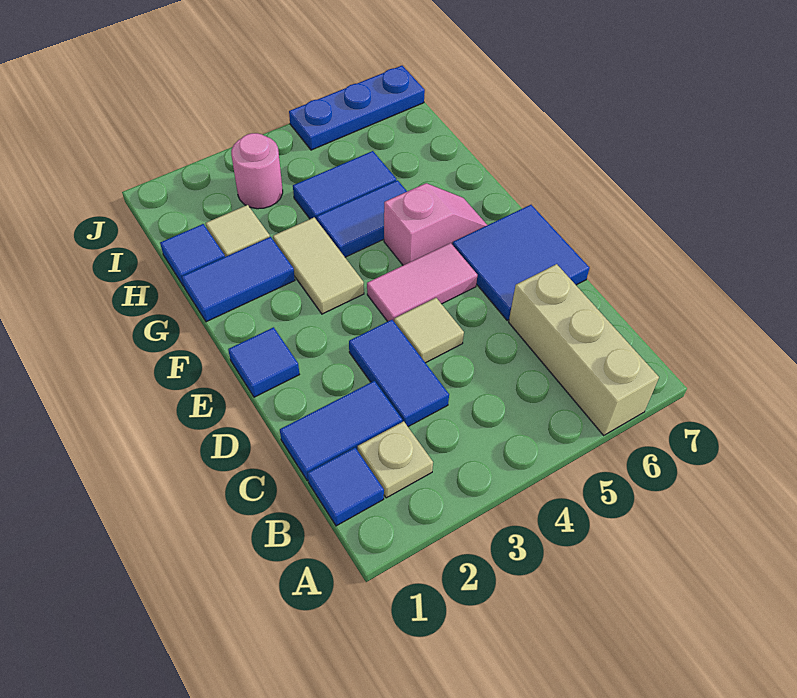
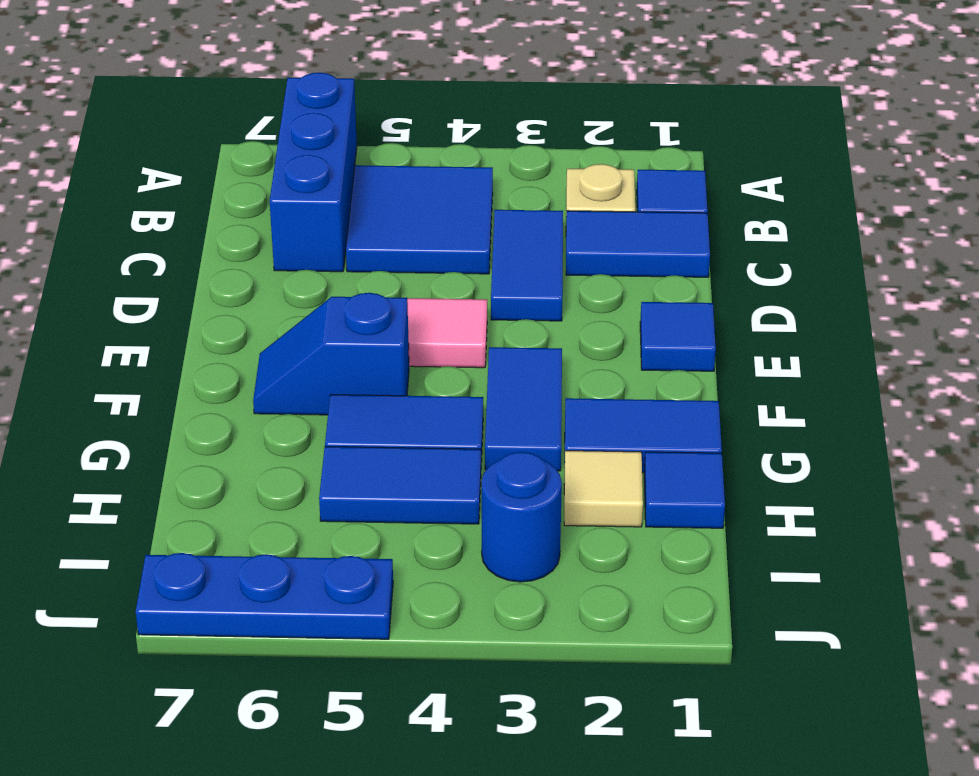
tan brick A6:C6 level 1 -> blue brick A6:C6 level 1
tan tile D4 level 1 -> none
blue tile D6:E7 level 1 -> blue tile B4:C5 level 1
tan tile F3:G3 level 1 -> blue tile F3:G3 level 1
pink slope F5:F6 level 1 top 5 -> blue slope F5:F6 level 1 top 5
pink round brick I3 level 1 -> blue round brick I3 level 1

